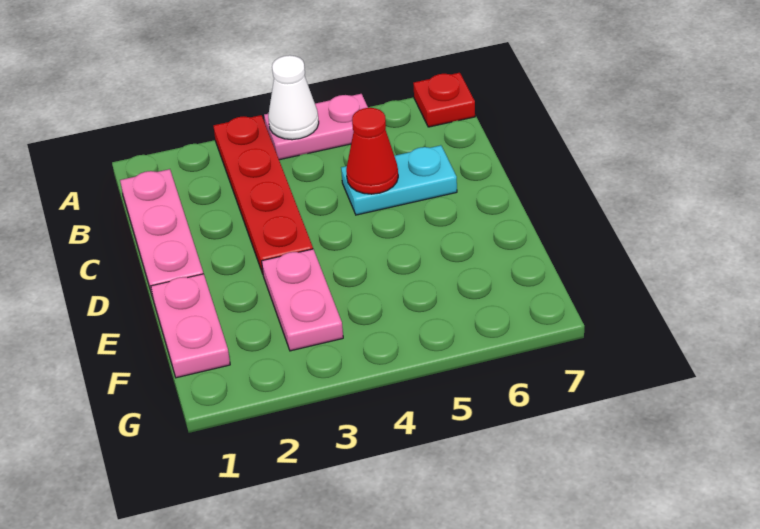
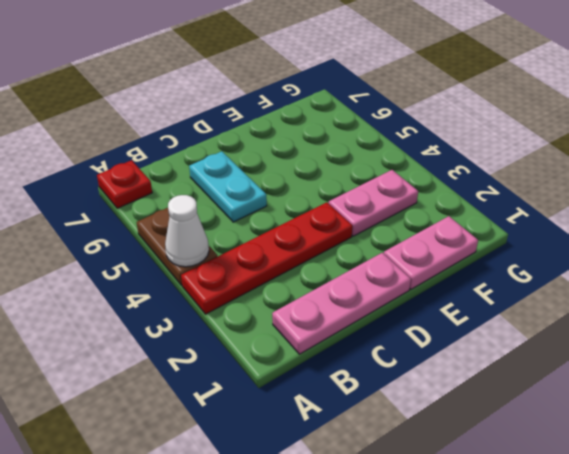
pink plate A4:A5 level 1 -> brown plate A4:A5 level 1
red cone C5 level 2 -> none

